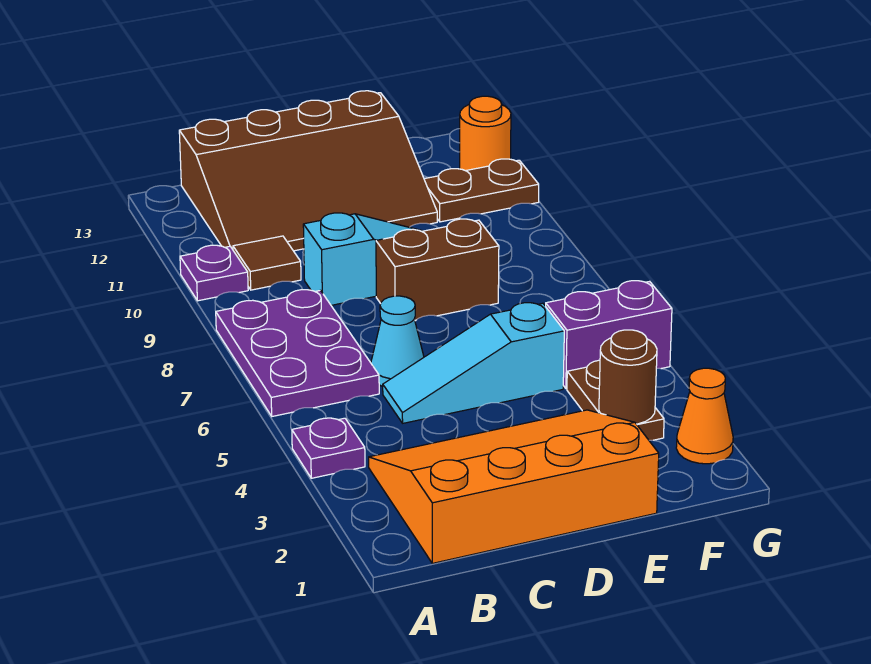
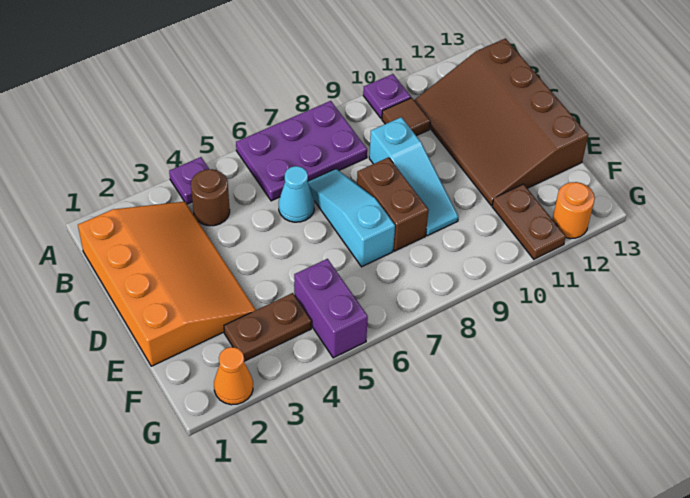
cyan slope C5:E5 level 1 top E -> cyan slope C7:E7 level 1 top E
brown round brick F3 level 2 -> brown round brick B4 level 1

